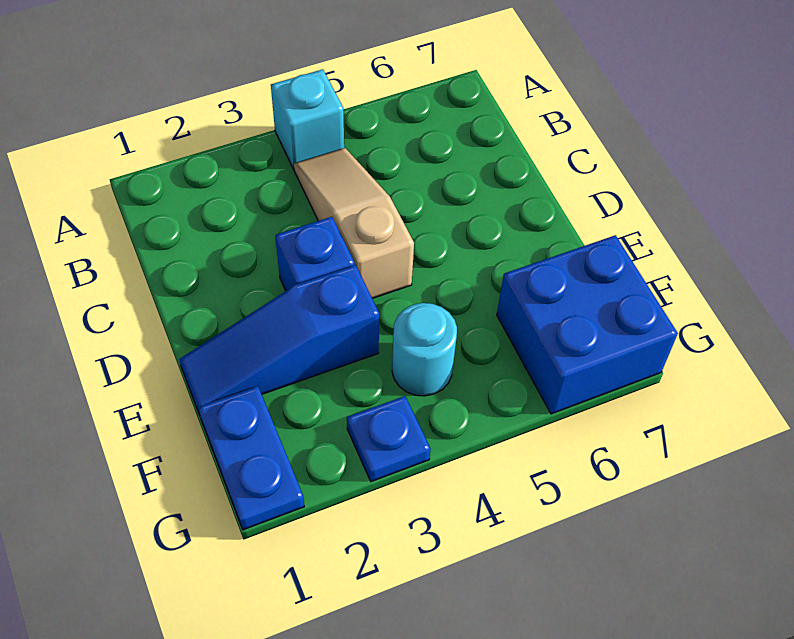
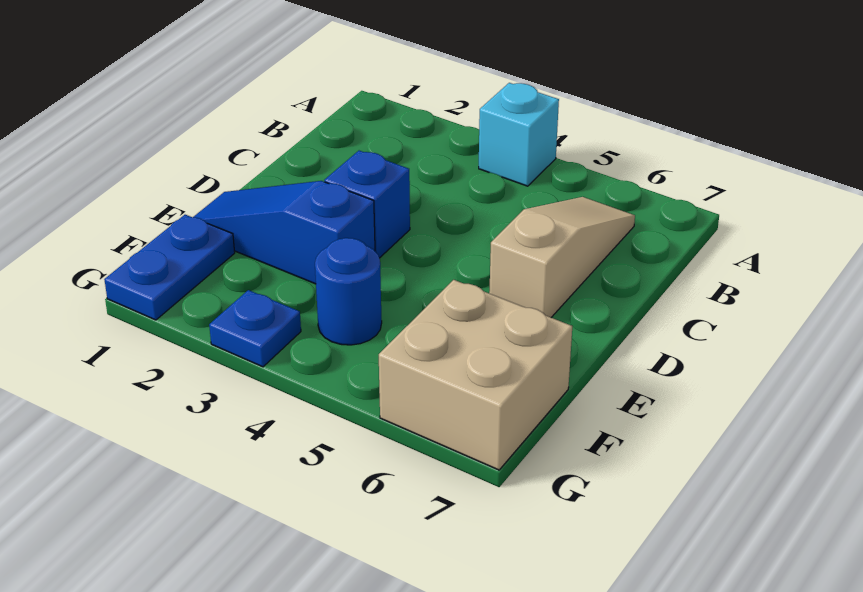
tan slope B4:D4 level 1 top D -> tan slope B6:D6 level 1 top D
cyan round brick F4 level 1 -> blue round brick F4 level 1
blue brick F6:G7 level 1 -> tan brick F6:G7 level 1

